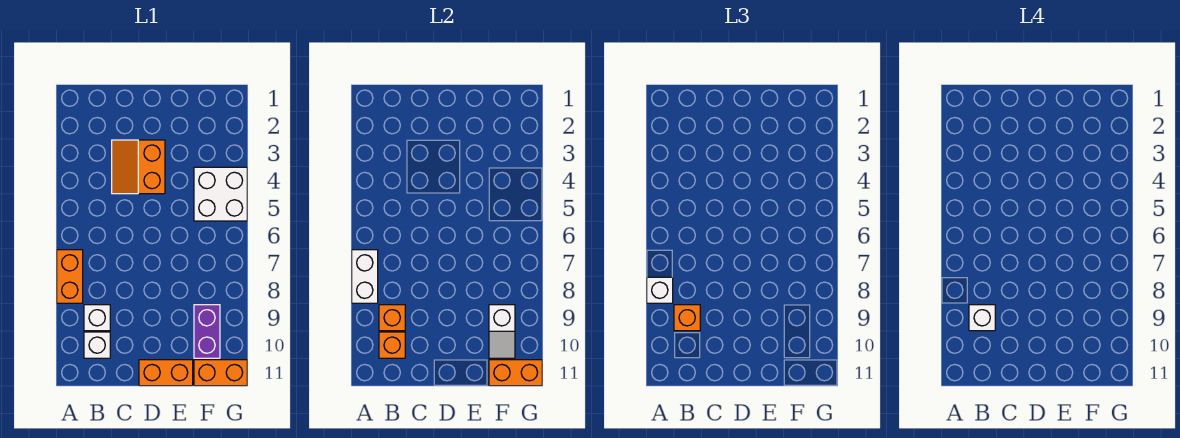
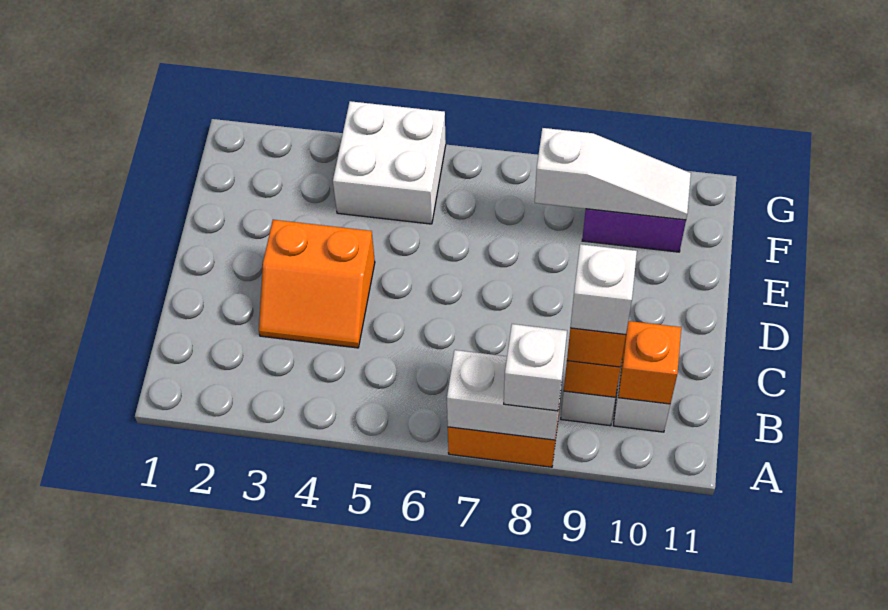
orange brick D11:E11 level 1 -> none
white slope F9:F10 level 2 top 9 -> white slope F8:F10 level 2 top 8
orange brick F11:G11 level 1 -> none
orange brick F11:G11 level 2 -> none

